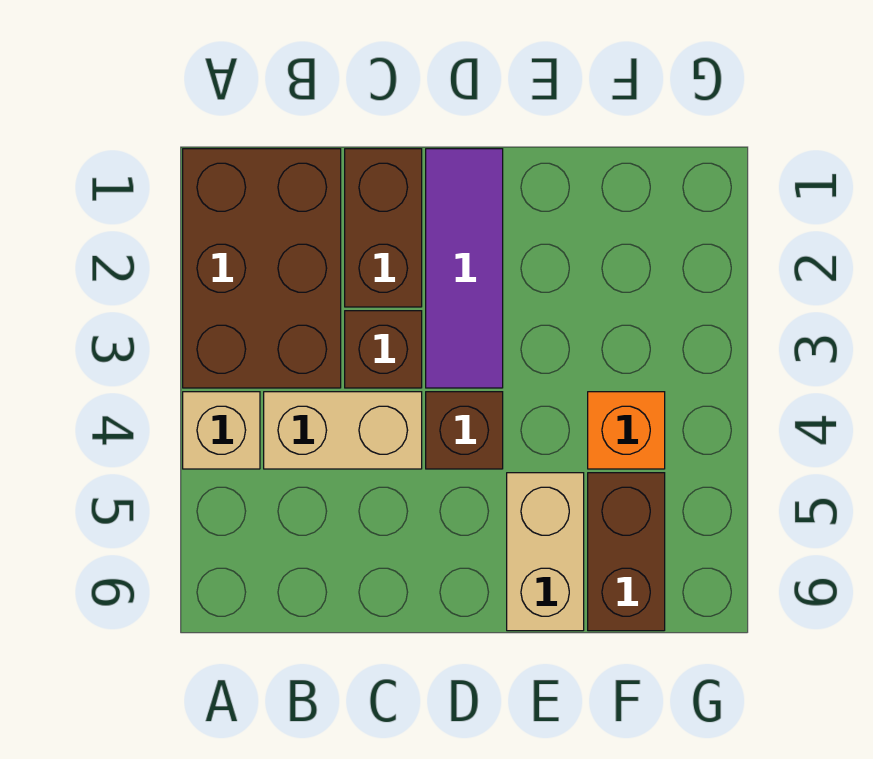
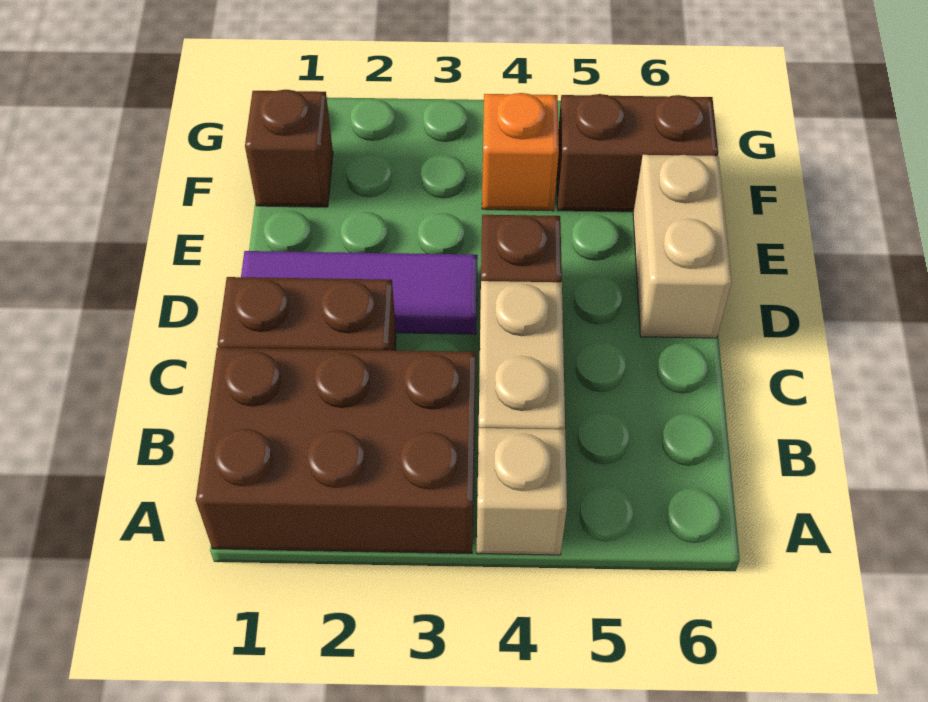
brown brick C3 level 1 -> brown brick F1 level 1
tan brick E5:E6 level 1 -> tan brick D6:E6 level 1

